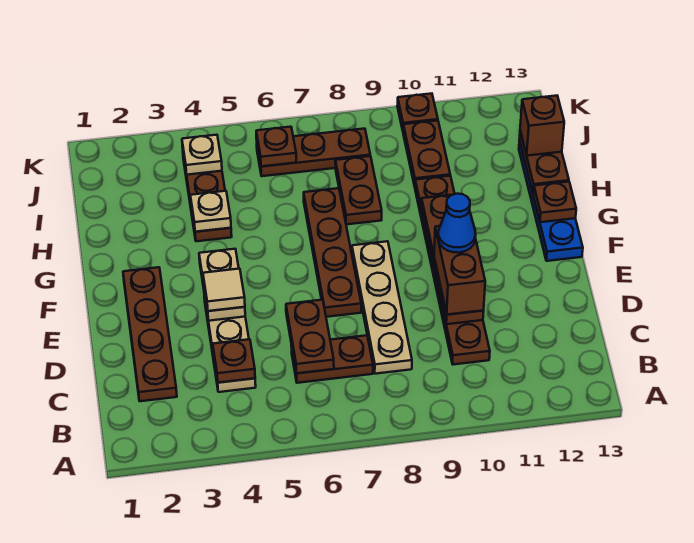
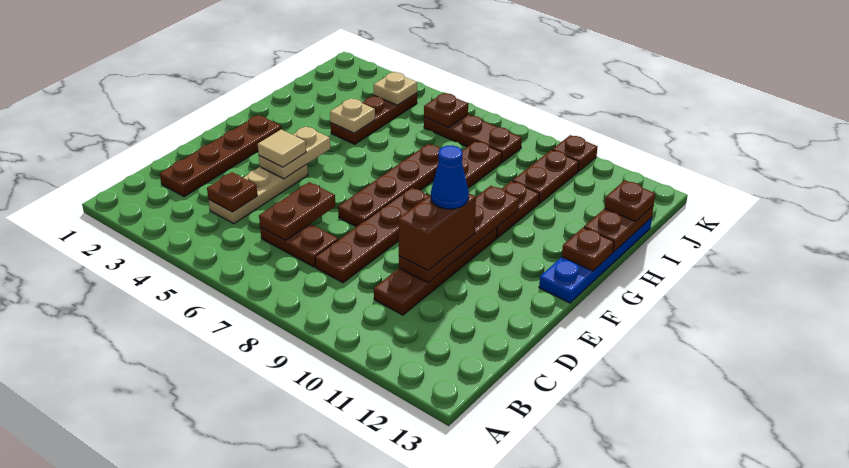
tan plate C8:F8 level 1 -> brown plate C8:F8 level 1
brown brick I13 level 3 -> brown plate I13 level 3

